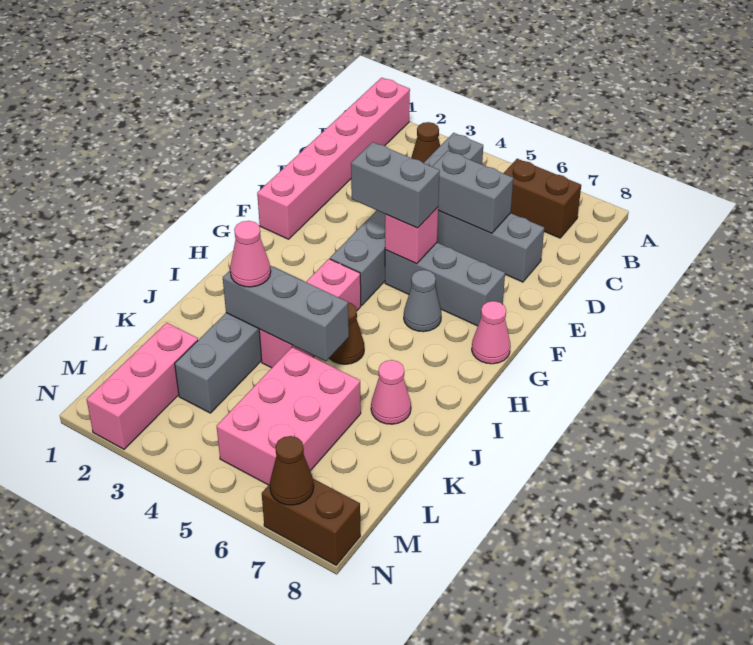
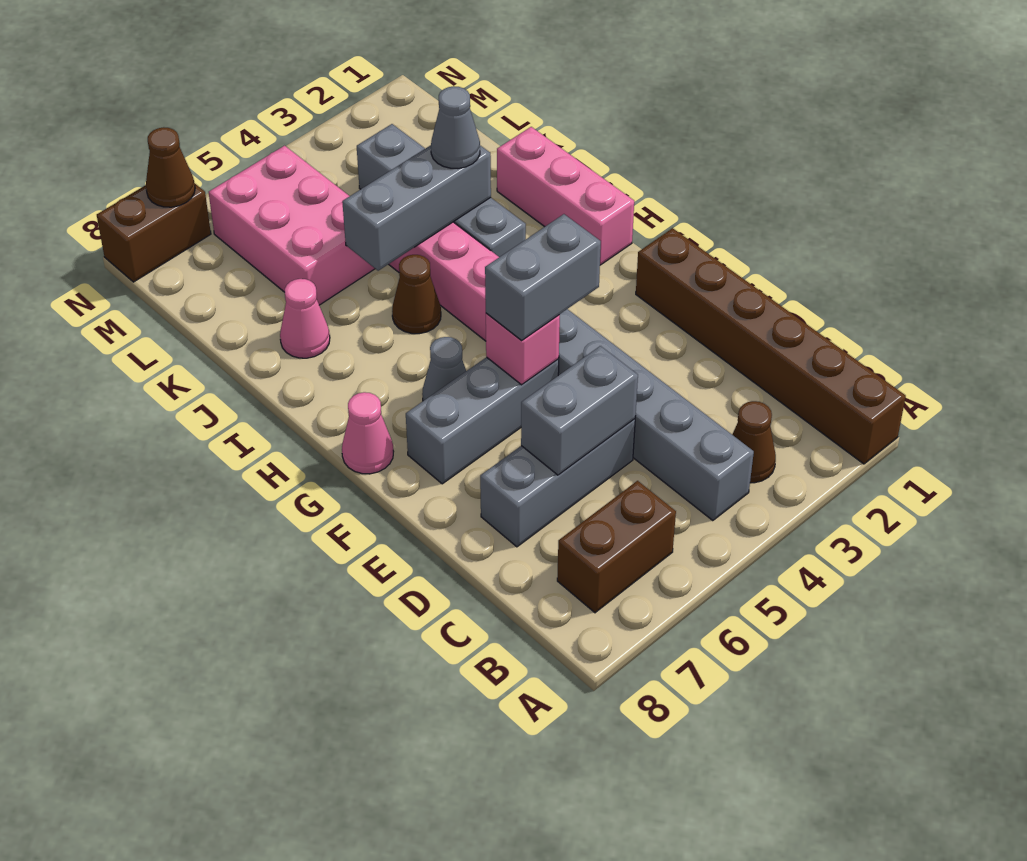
pink brick A1:F1 level 1 -> brown brick A1:F1 level 1
pink cone J3 level 3 -> grey cone J3 level 3
pink brick L2:N2 level 1 -> pink brick H1:J1 level 1

